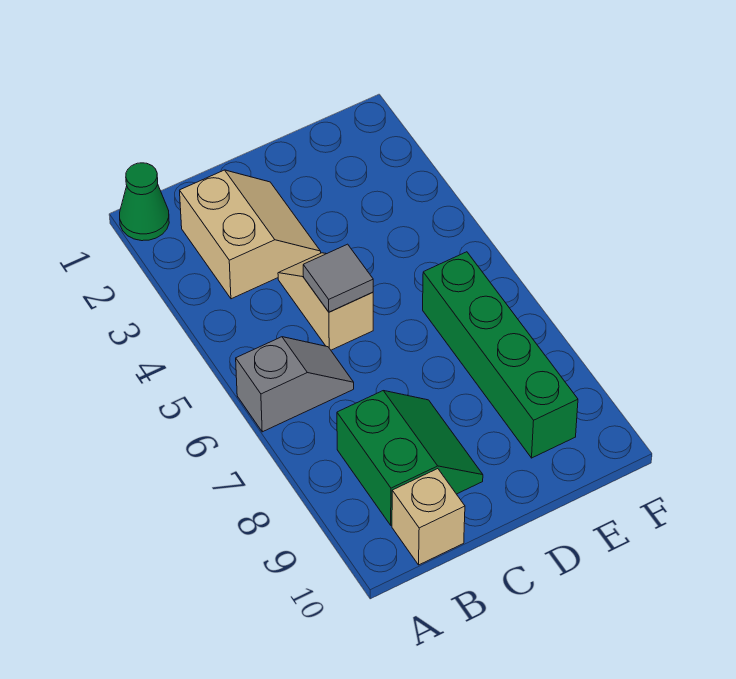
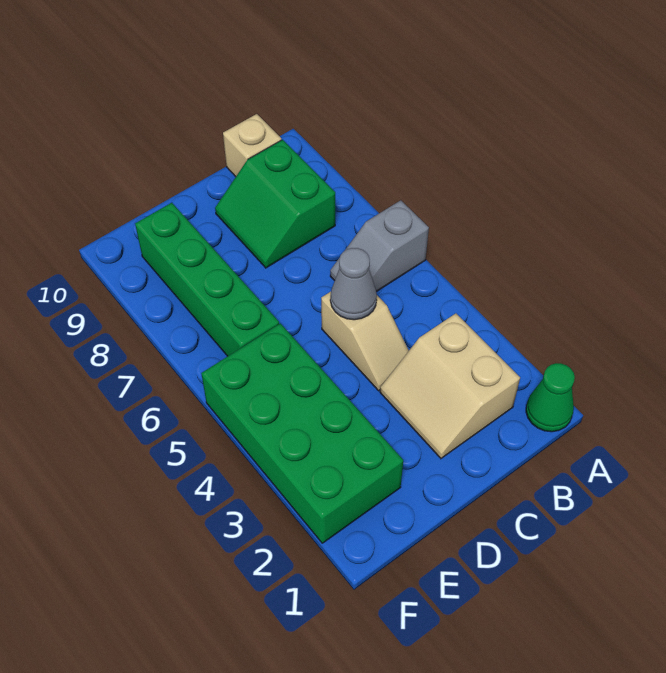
grey tile C5 level 2 -> grey cone C5 level 2
none -> green brick E2:F5 level 1

